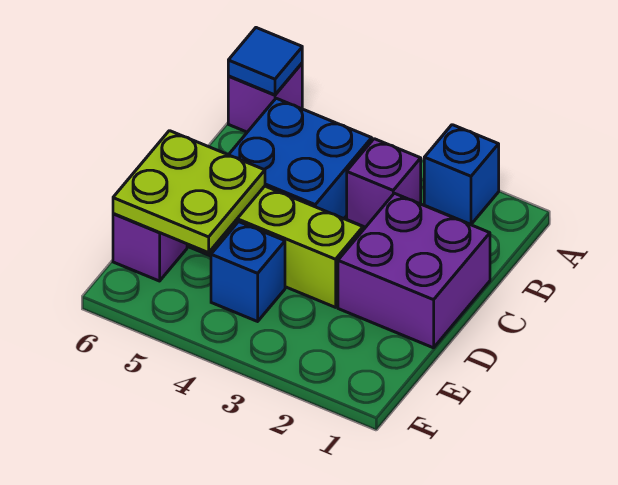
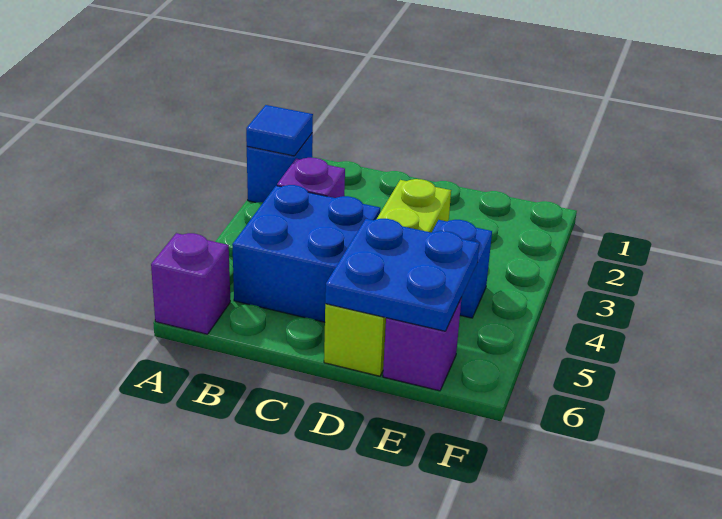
blue tile A6 level 2 -> blue tile A2 level 2
purple brick C1:D2 level 1 -> none
lime plate D5:E6 level 2 -> blue plate D5:E6 level 2

